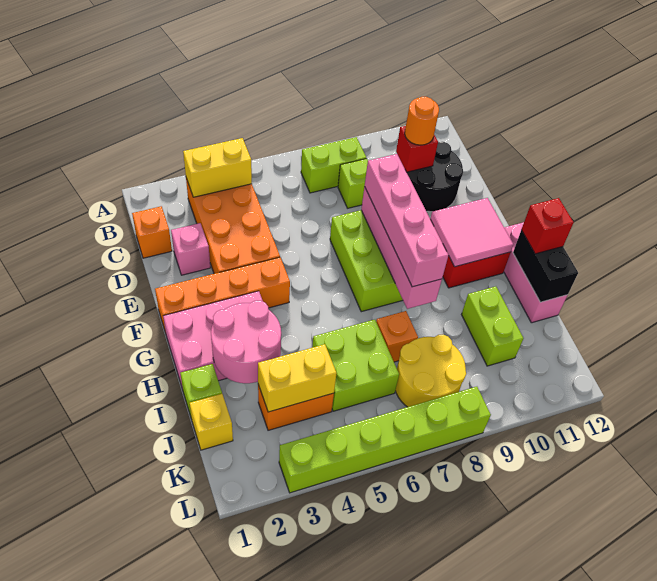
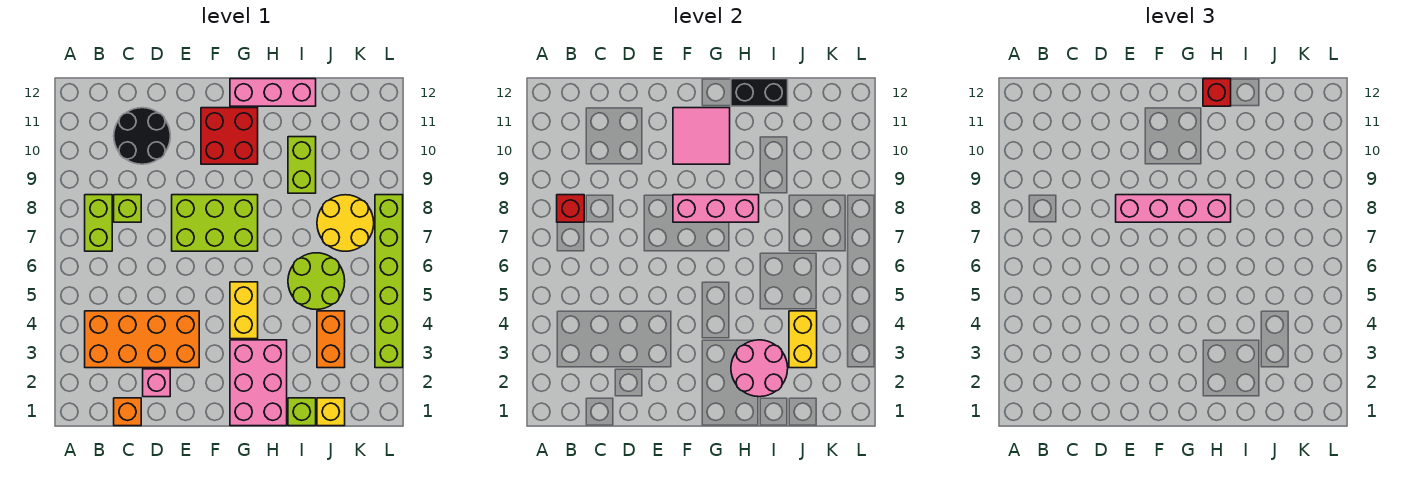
yellow brick B3:B4 level 2 -> yellow brick G4:G5 level 1
red brick C10 level 2 -> red brick B8 level 2
orange round brick C10 level 3 -> none
pink brick E8:H8 level 2 -> pink brick F8:H8 level 2
orange brick F1:F4 level 1 -> none
lime brick I5:J6 level 1 -> lime round brick I5:J6 level 1
orange brick I7 level 1 -> none
lime brick I10:J10 level 1 -> lime brick I9:I10 level 1

